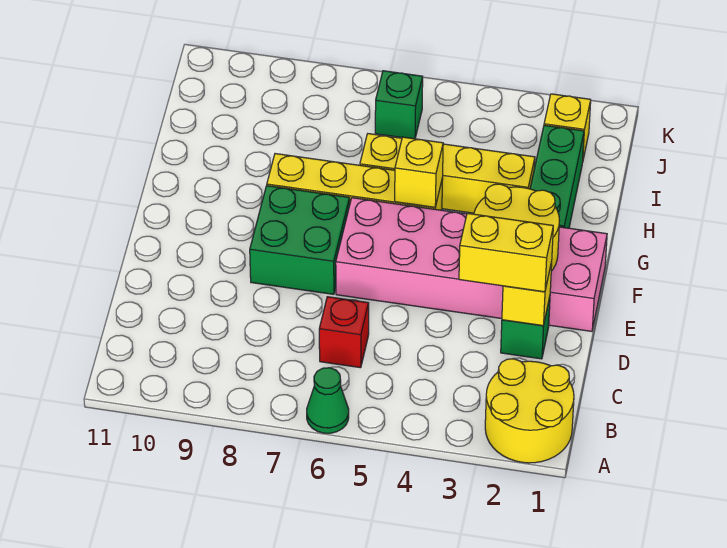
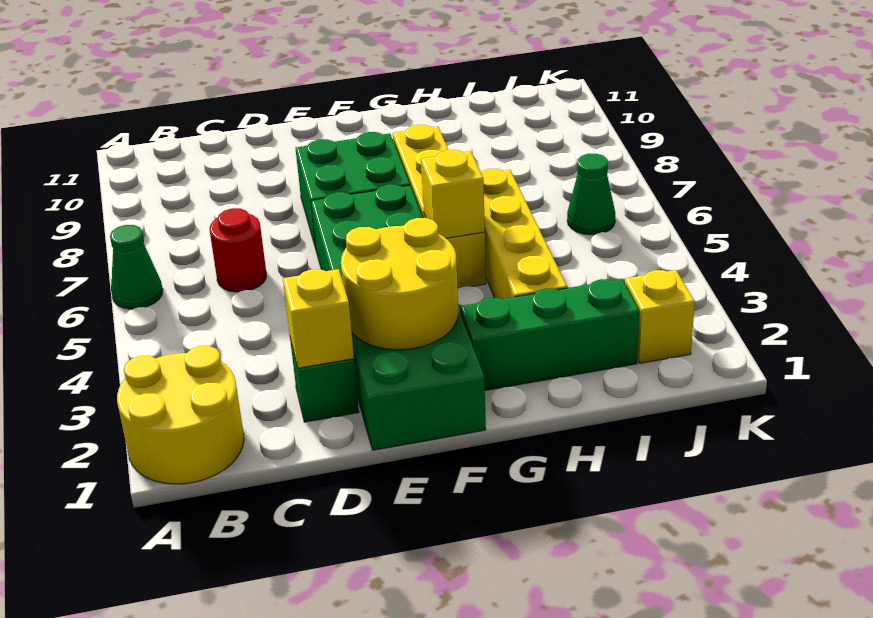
red brick C6 level 1 -> red round brick C6 level 1
yellow brick D2:D3 level 3 -> none
pink brick E1:F6 level 1 -> green brick E1:F6 level 1
green brick J6 level 1 -> green cone J6 level 1

